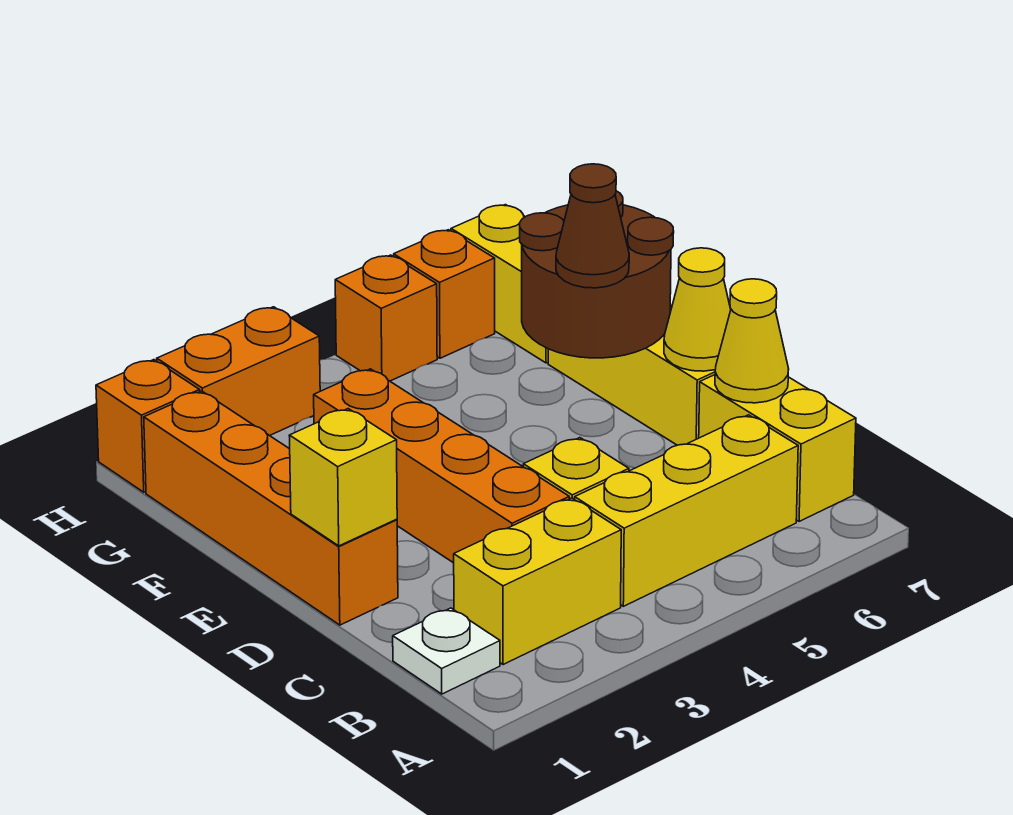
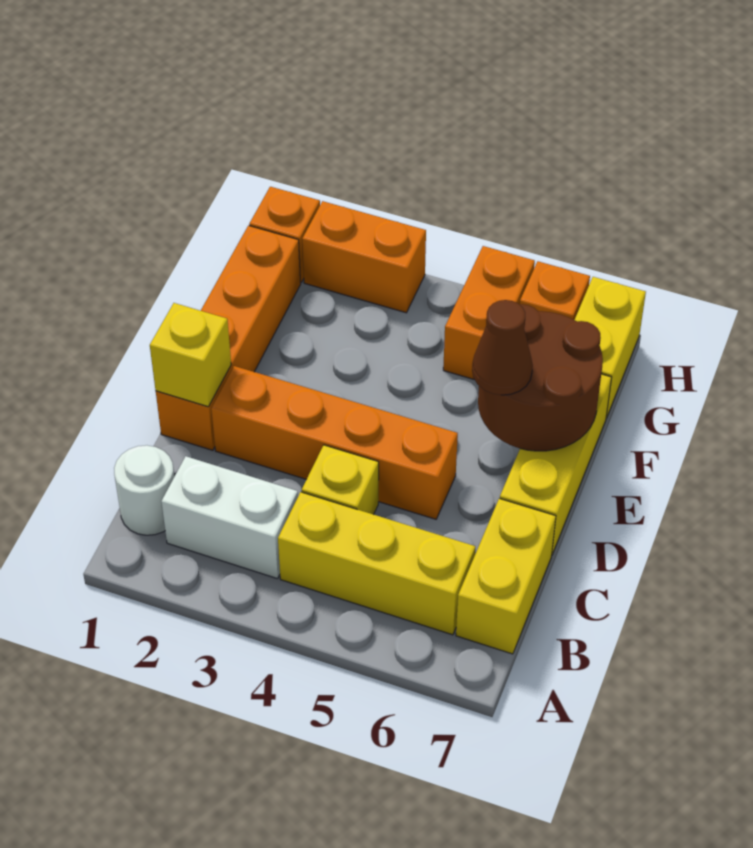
white plate B1 level 1 -> white round brick B1 level 1
yellow brick B2:B3 level 1 -> white brick B2:B3 level 1
orange brick C3:F3 level 1 -> orange brick D2:D5 level 1
yellow cone C7 level 2 -> none
yellow cone D7 level 2 -> none
orange brick H5 level 1 -> orange brick G5:H5 level 1

